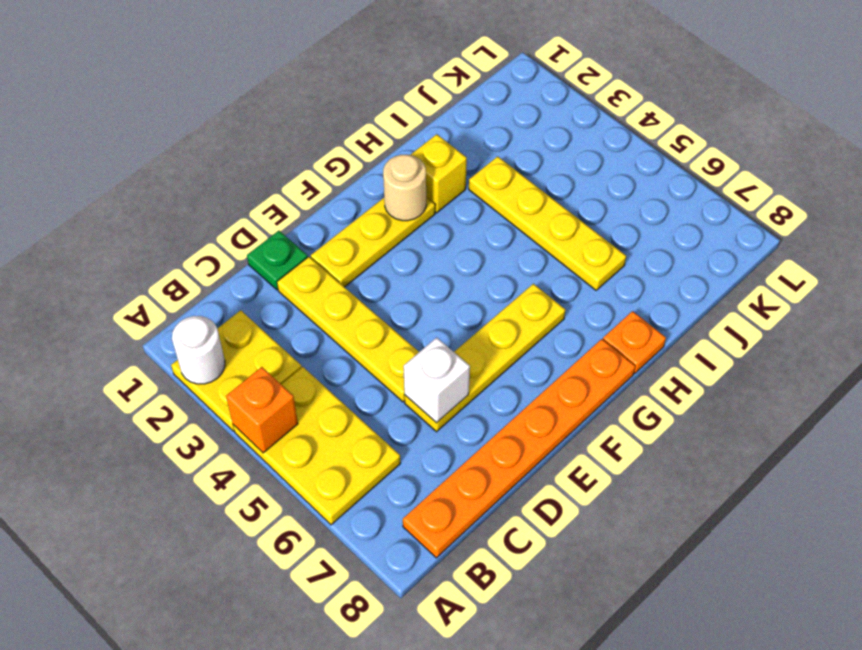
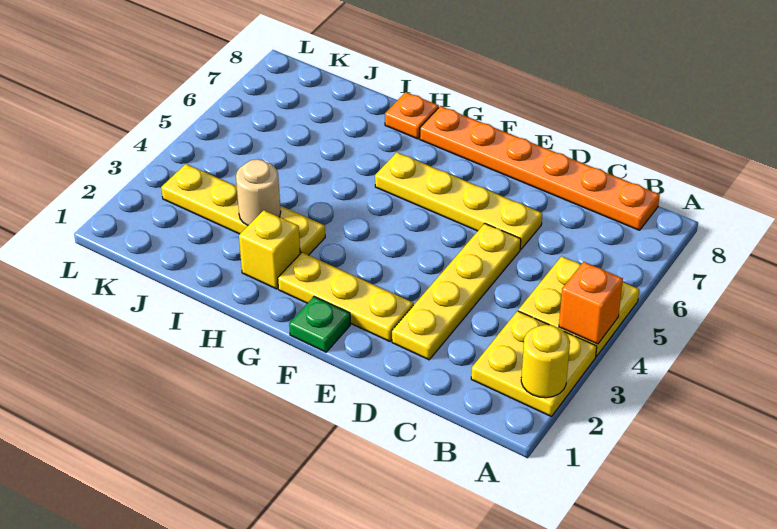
white round brick A2 level 2 -> yellow round brick A2 level 2
yellow plate A4:B6 level 1 -> yellow plate A4:B5 level 1
green plate D1 level 1 -> green plate F1 level 1
white brick D6 level 2 -> none
tan round brick G2 level 2 -> tan round brick I3 level 2
yellow plate I3:I6 level 1 -> yellow plate H3:K3 level 1

